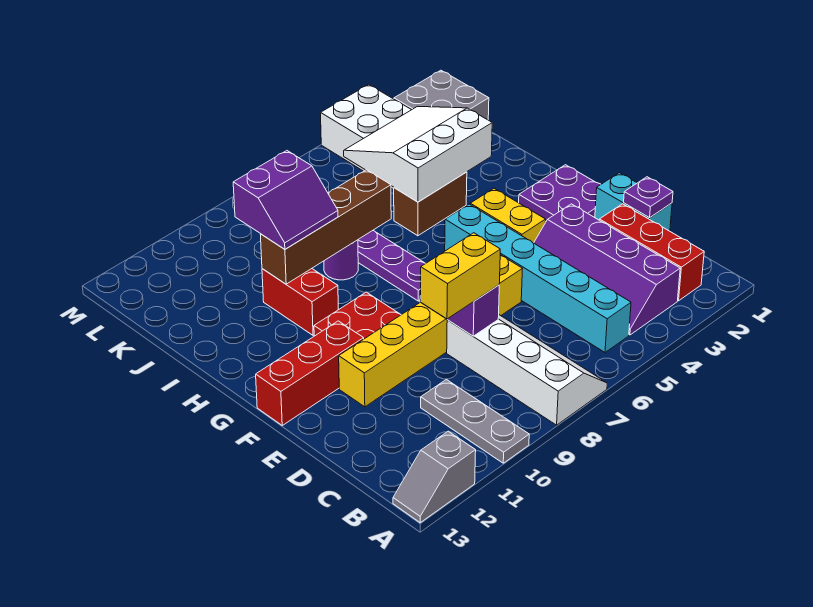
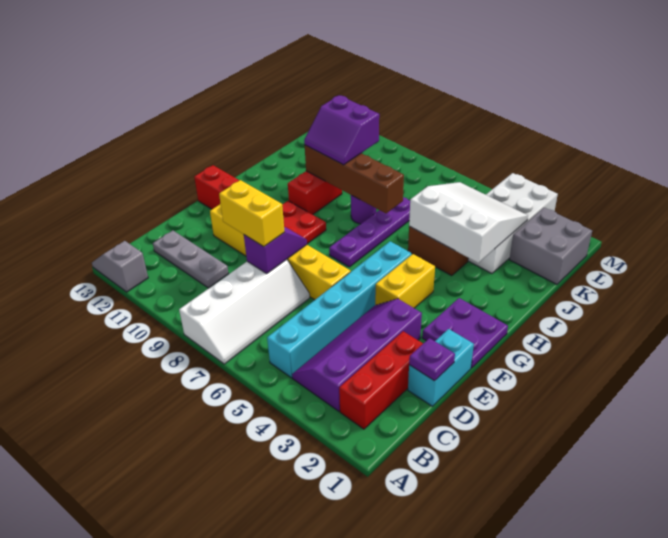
grey plate A10:C10 level 1 -> grey plate C10:C12 level 1

